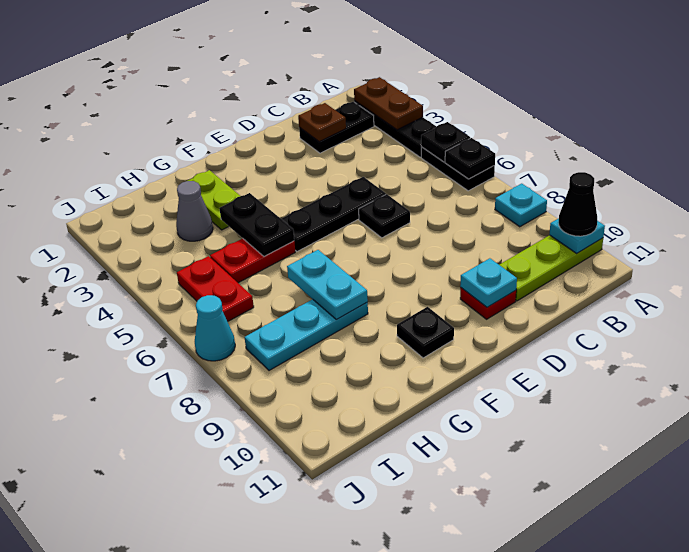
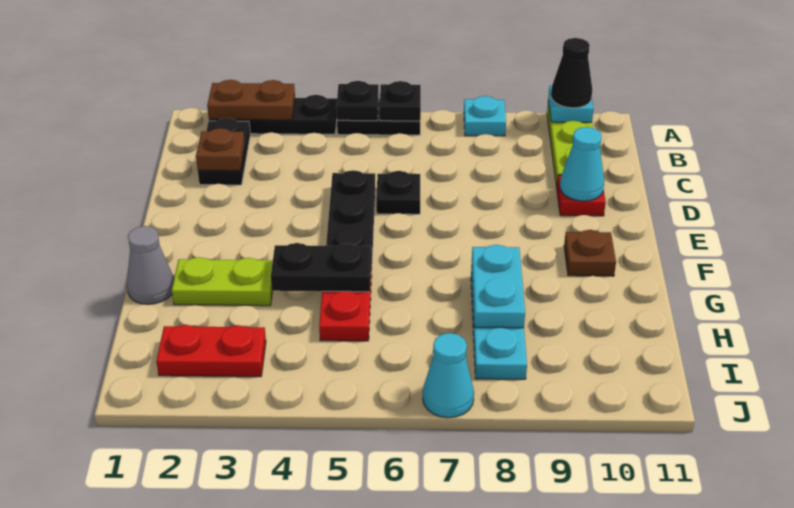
cyan plate D10 level 2 -> cyan cone D10 level 2
black plate F10 level 1 -> brown plate F10 level 1
cyan plate G7:G8 level 2 -> cyan plate G8:H8 level 2
grey cone H3 level 1 -> grey cone G1 level 1
red plate I5:I6 level 1 -> red plate I2:I3 level 1

